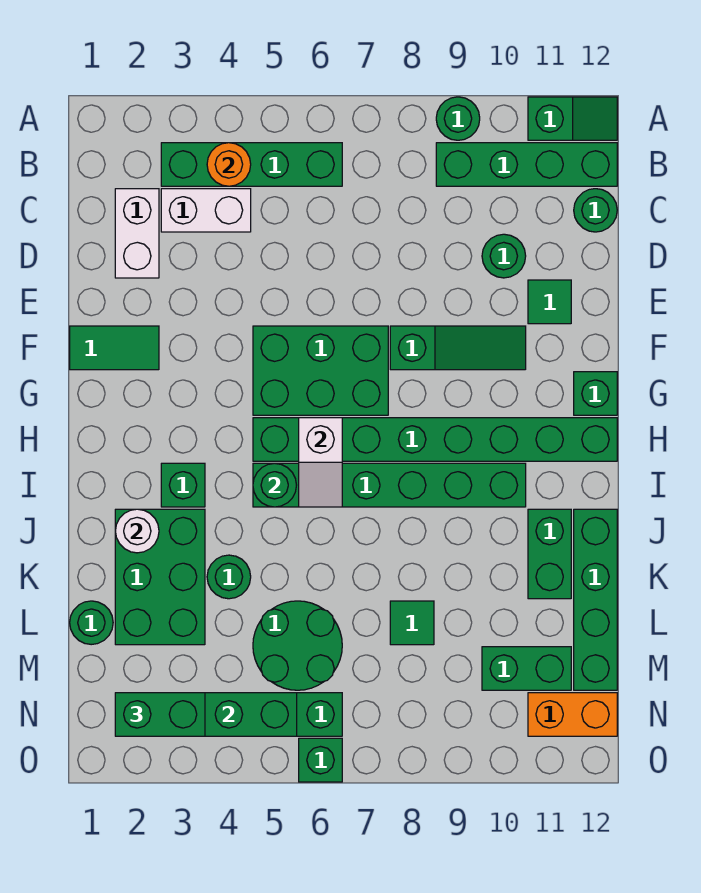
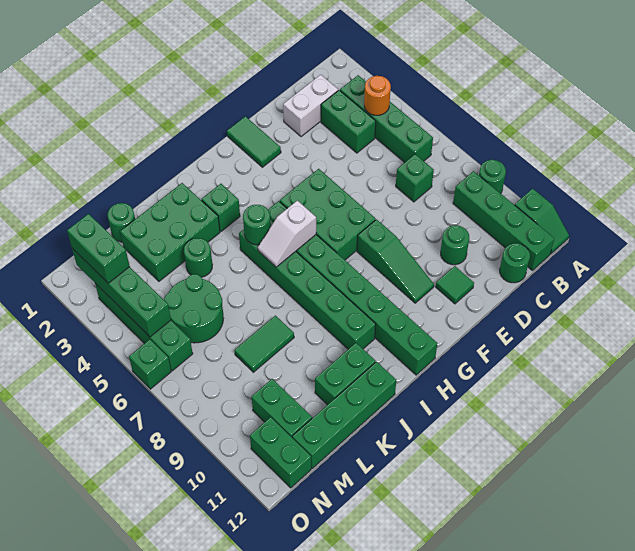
white brick C3:C4 level 1 -> green brick C3:C4 level 1
green brick G12 level 1 -> green brick C7 level 1
white round brick J2 level 2 -> none
green tile L8 level 1 -> green tile K8:L8 level 1
orange brick N11:N12 level 1 -> green brick N11:N12 level 1

